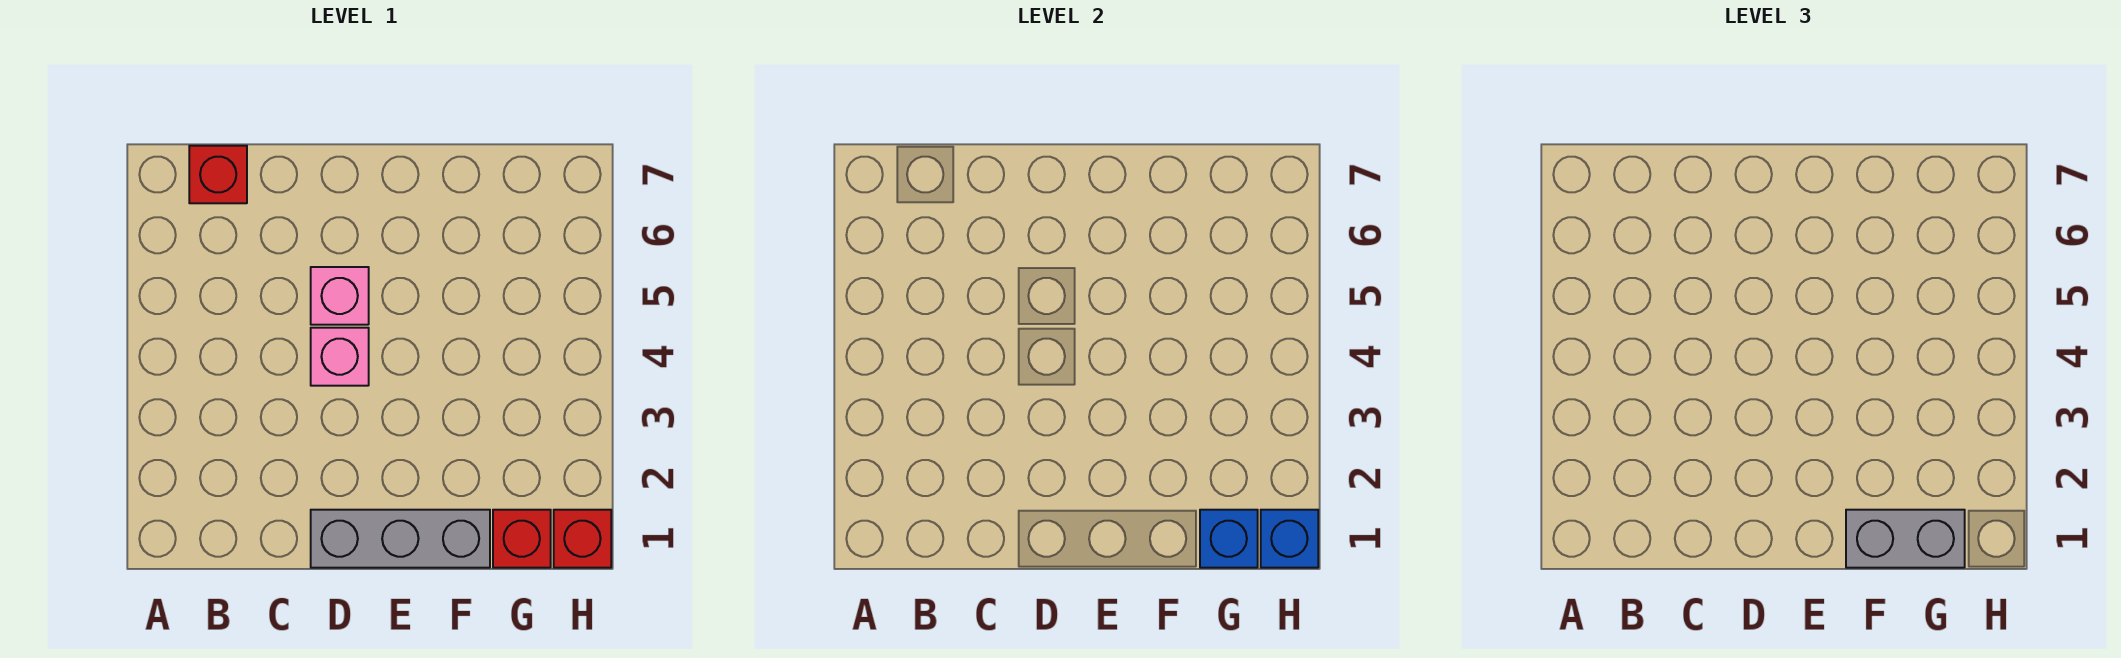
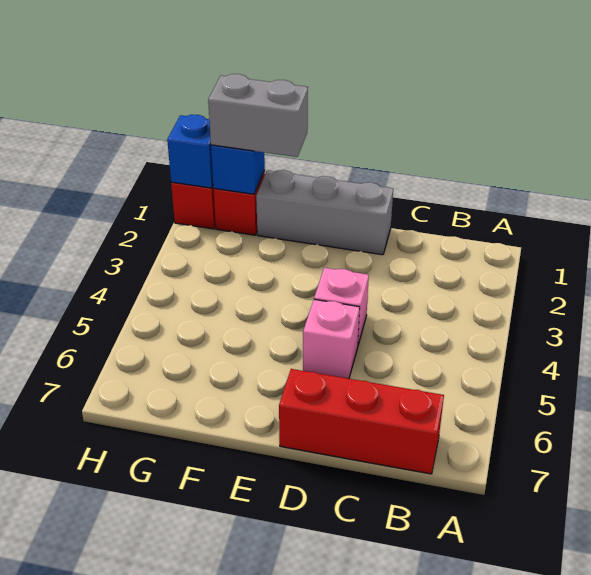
red brick B7 level 1 -> red brick B7:D7 level 1

